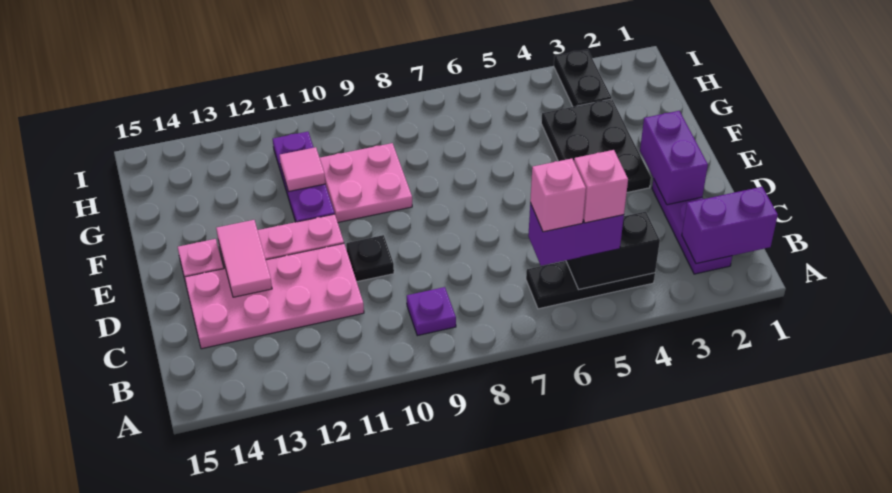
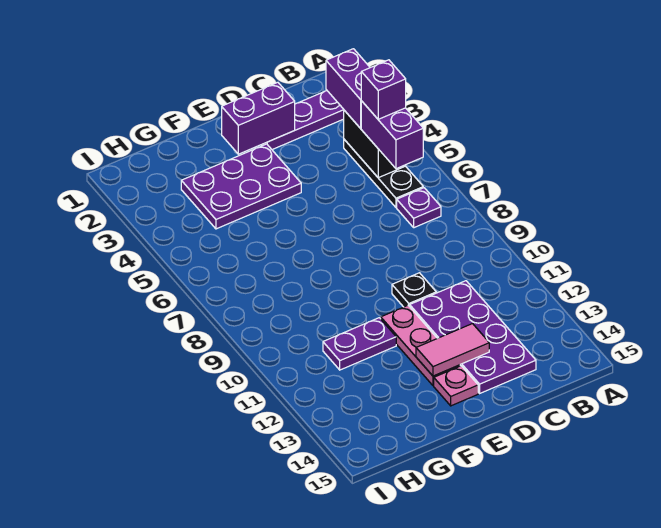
purple brick B1:B2 level 2 -> purple brick B3:B4 level 3
pink brick B5 level 4 -> purple brick B5 level 4
pink brick B6 level 4 -> none
purple plate B9 level 1 -> purple plate B7 level 1
pink plate C11:D14 level 1 -> purple plate C11:D14 level 1
black plate E3:G4 level 1 -> purple plate E3:G4 level 1
pink plate F9:G10 level 1 -> none
purple plate F11:H11 level 1 -> purple plate F11:G11 level 1
pink tile G11 level 2 -> none
black plate H3:I3 level 1 -> none

